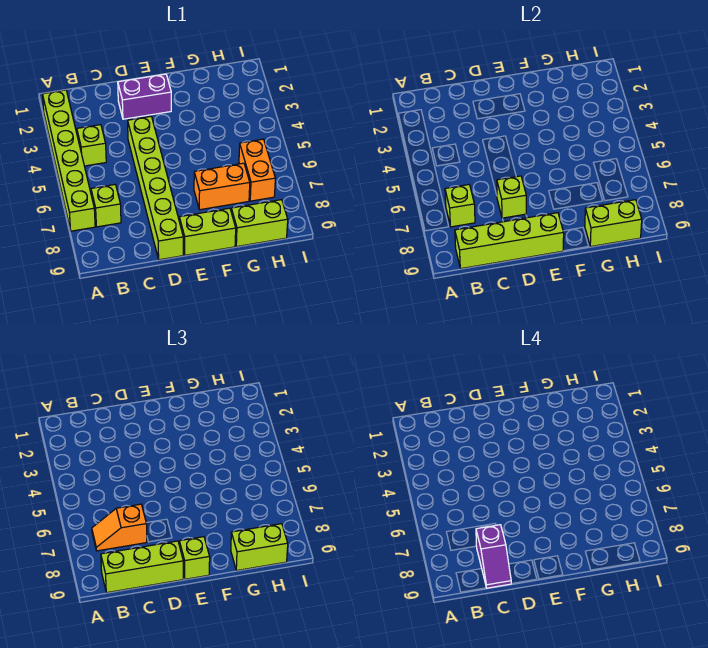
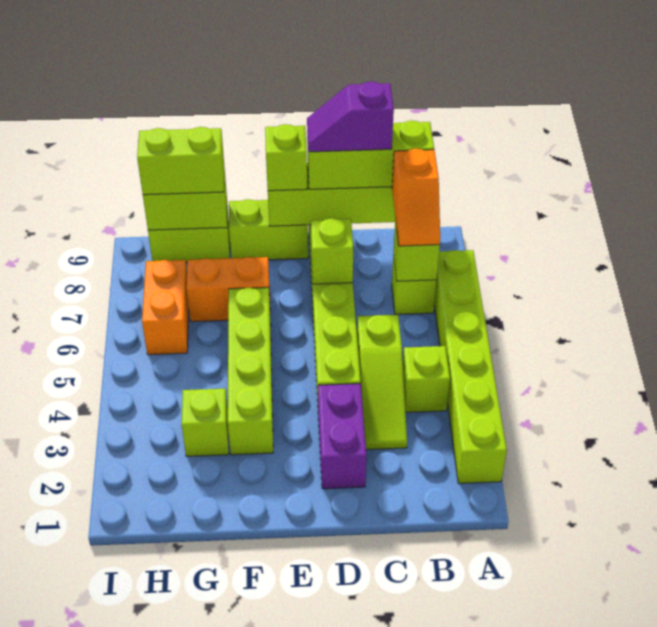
orange slope B7:C7 level 3 top C -> orange slope B7:B8 level 3 top 8
none -> lime slope C3:C5 level 1 top 5
purple slope C8:C9 level 4 top 8 -> purple slope C9:D9 level 4 top C
purple brick D2:E2 level 1 -> purple brick D2:D3 level 1
none -> lime brick F3:F6 level 1
none -> lime brick G3 level 1

